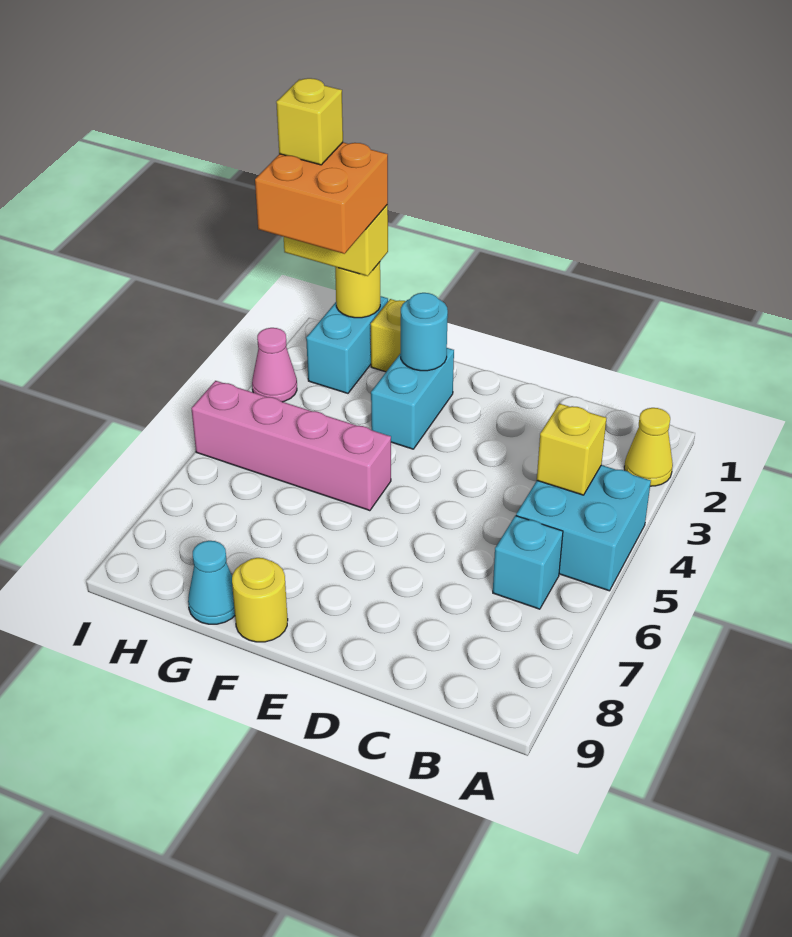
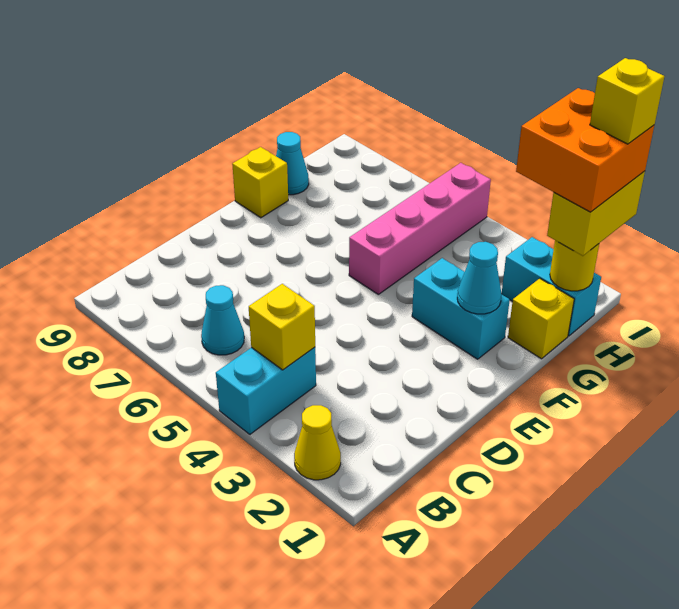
cyan brick A4:B5 level 1 -> cyan brick A4:B4 level 1
cyan brick B6 level 1 -> cyan cone B6 level 1
cyan round brick F2 level 2 -> cyan cone F2 level 2
yellow round brick F9 level 1 -> yellow brick F9 level 1
pink cone I3 level 1 -> none

